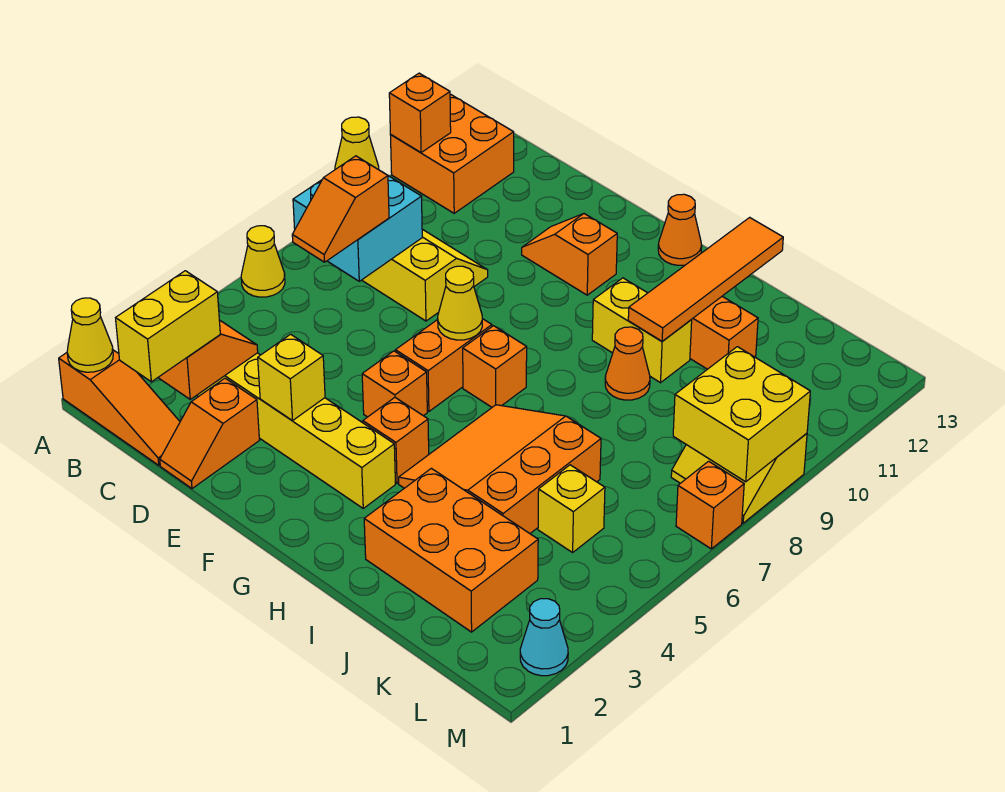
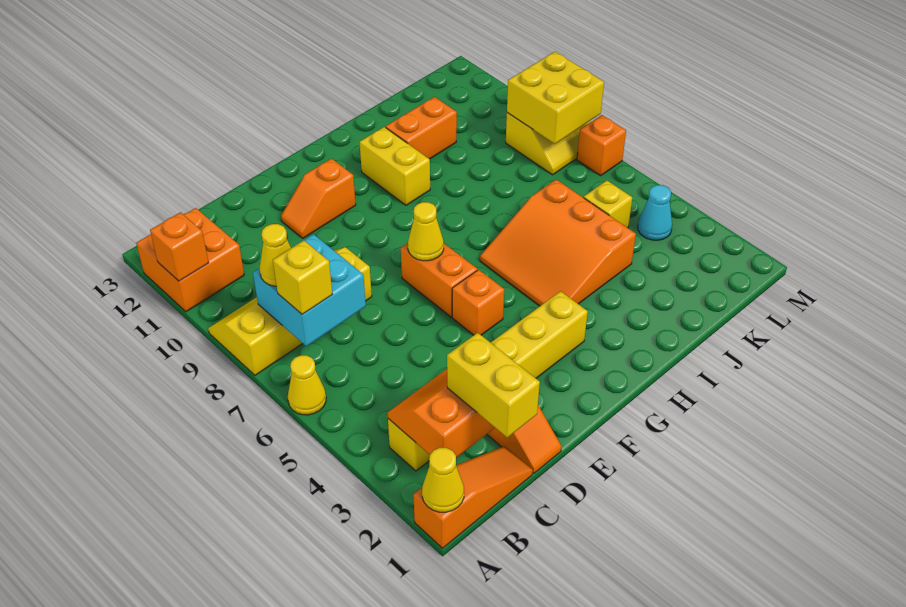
orange slope C6:C7 level 3 top 7 -> none
yellow brick E3 level 2 -> yellow brick B7 level 3
orange brick G4 level 1 -> none
orange brick G7 level 1 -> none
orange cone G13 level 1 -> none
yellow brick H10:I10 level 1 -> yellow brick H10:H11 level 1
orange brick I2:K3 level 1 -> none
orange cone I9 level 1 -> none
orange tile I10:I13 level 2 -> none
cyan cone M2 level 1 -> cyan cone L4 level 1

